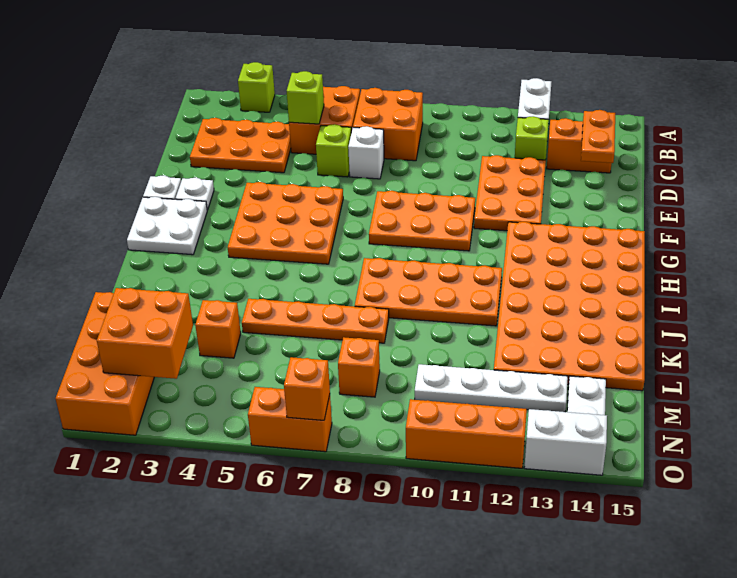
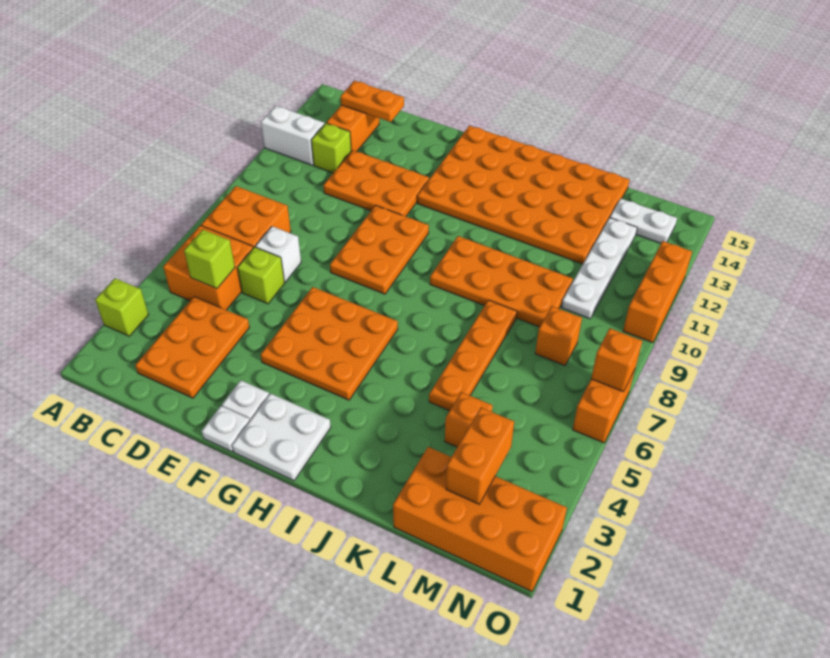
orange plate I8:J11 level 1 -> orange plate I9:L10 level 1
orange brick M2:N3 level 2 -> orange brick M2:M3 level 2
white brick O13:O14 level 1 -> none

